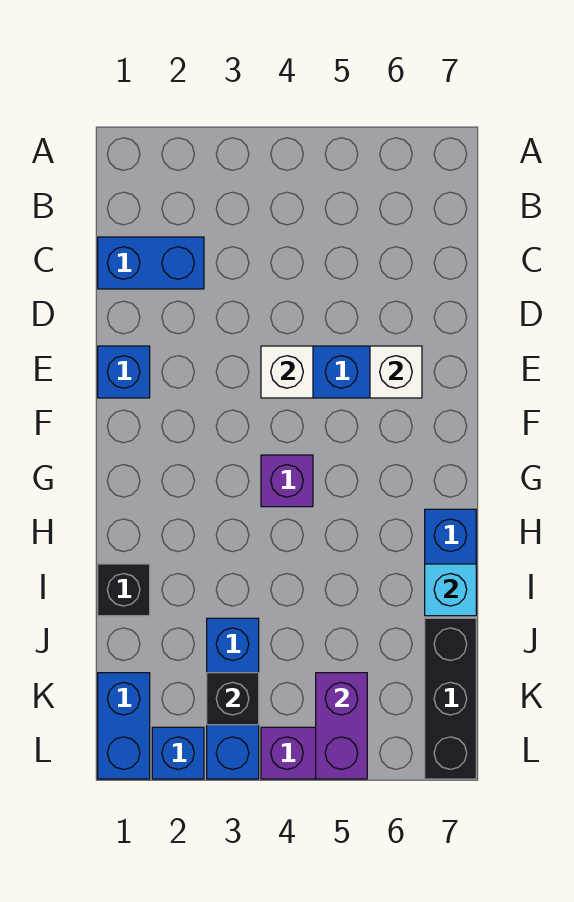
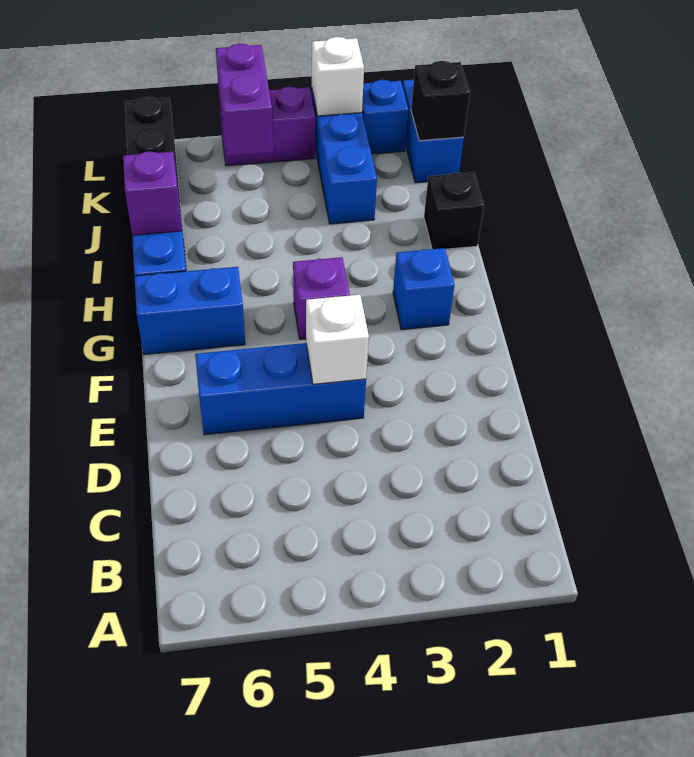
blue brick C1:C2 level 1 -> blue brick G6:G7 level 1
blue brick E1 level 1 -> blue brick G2 level 1
white brick E6 level 2 -> white brick L3 level 2
cyan brick I7 level 2 -> purple brick I7 level 2
black brick K3 level 2 -> black brick K1 level 2

